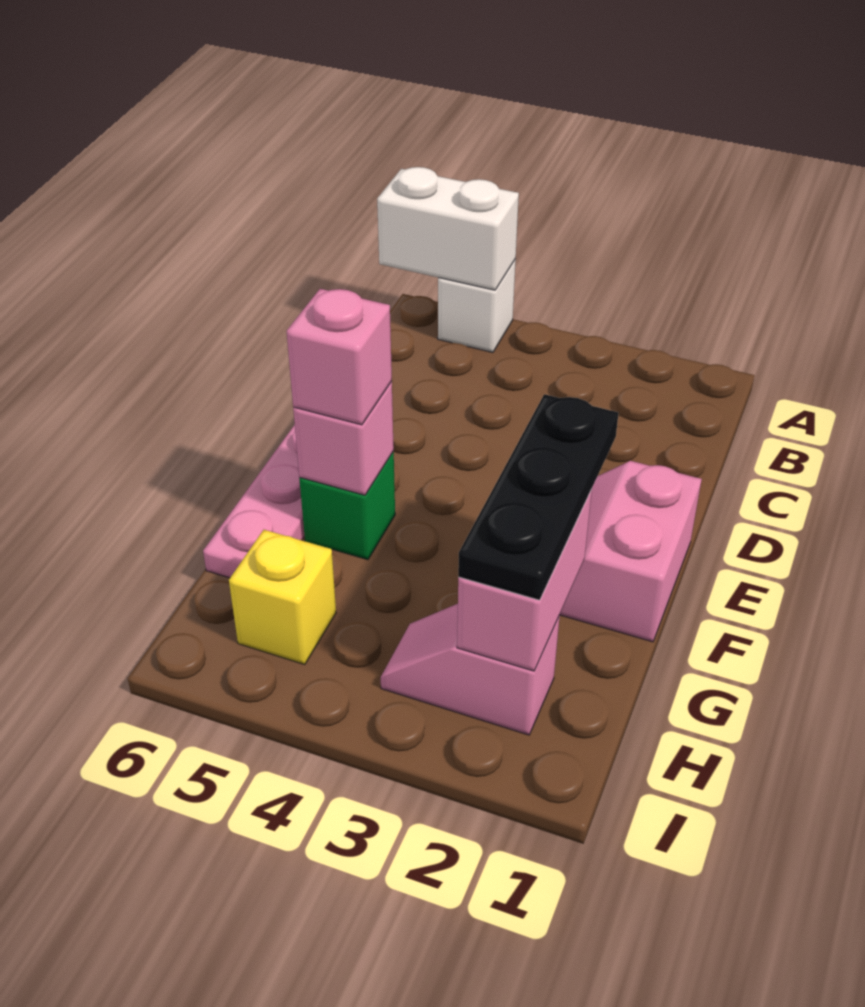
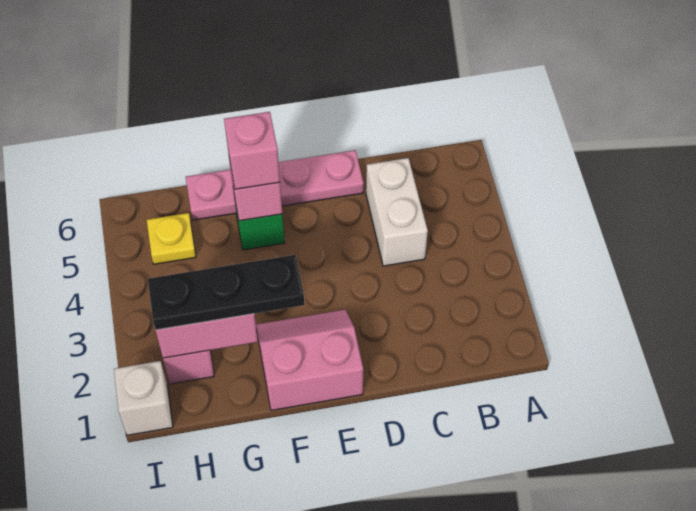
white brick A5 level 1 -> white brick I1 level 1
white brick A5:A6 level 2 -> white brick C4:C5 level 1
yellow brick H5 level 1 -> yellow plate H5 level 1

